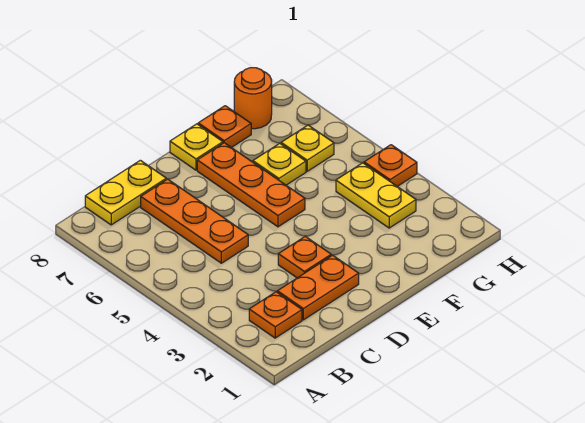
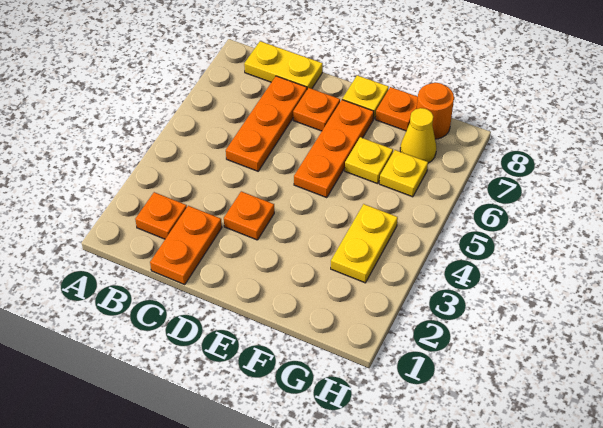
orange plate C2:D2 level 1 -> orange plate C1:C2 level 1
none -> yellow cone G7 level 1
orange plate H4 level 1 -> orange plate D7 level 1

